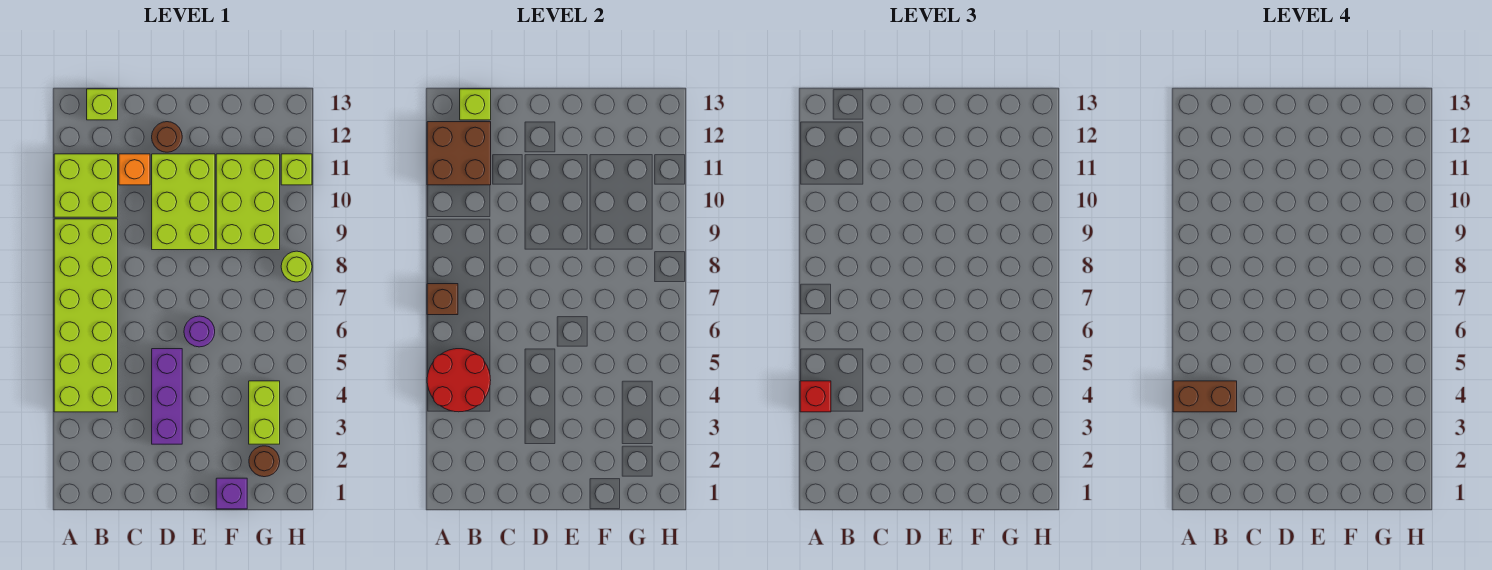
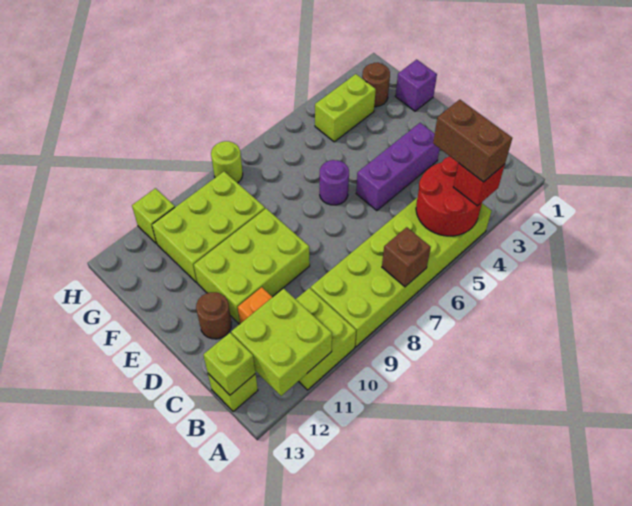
brown brick A11:B12 level 2 -> lime brick A11:B12 level 2

